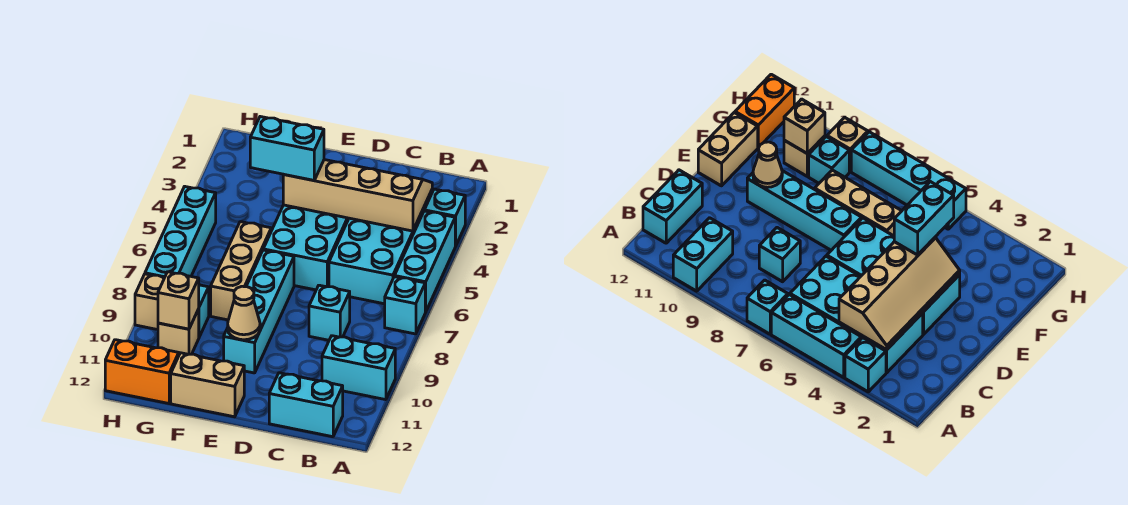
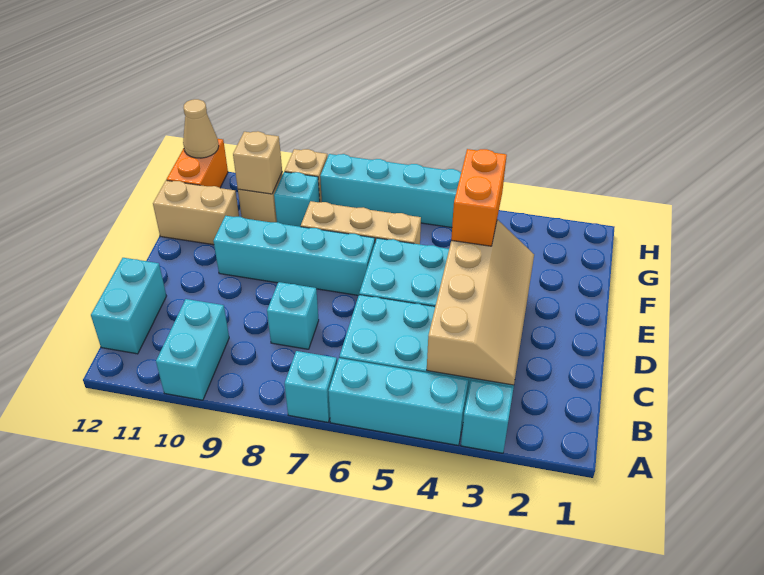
cyan brick E4:F4 level 3 -> orange brick E4:F4 level 3
tan cone E10 level 2 -> tan cone H12 level 2
tan brick E12:F12 level 1 -> tan brick F11:F12 level 1

